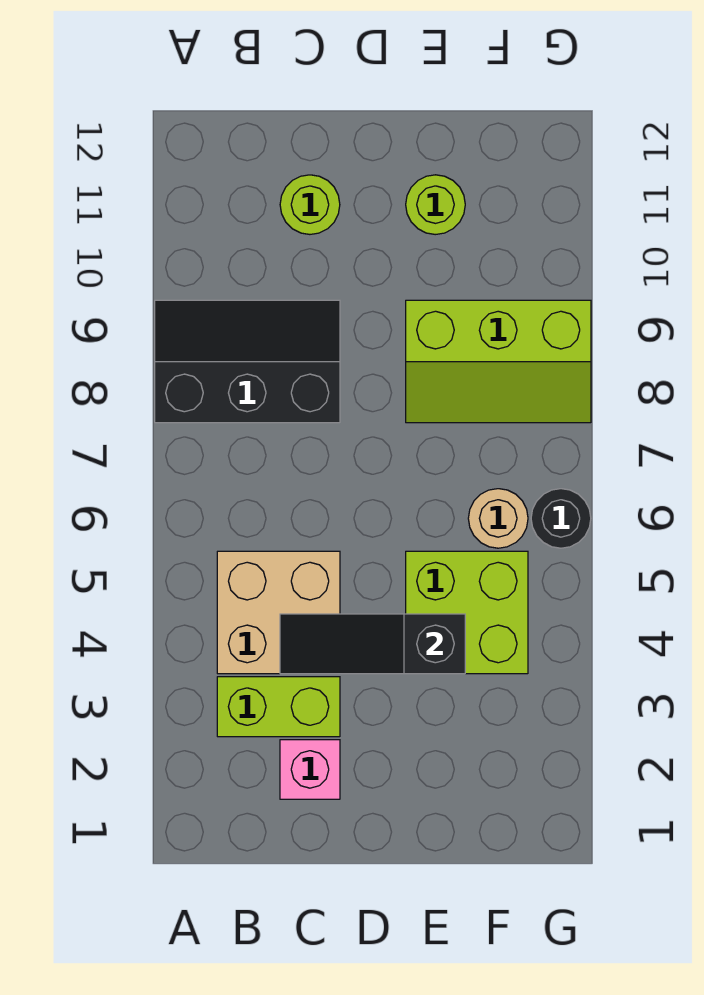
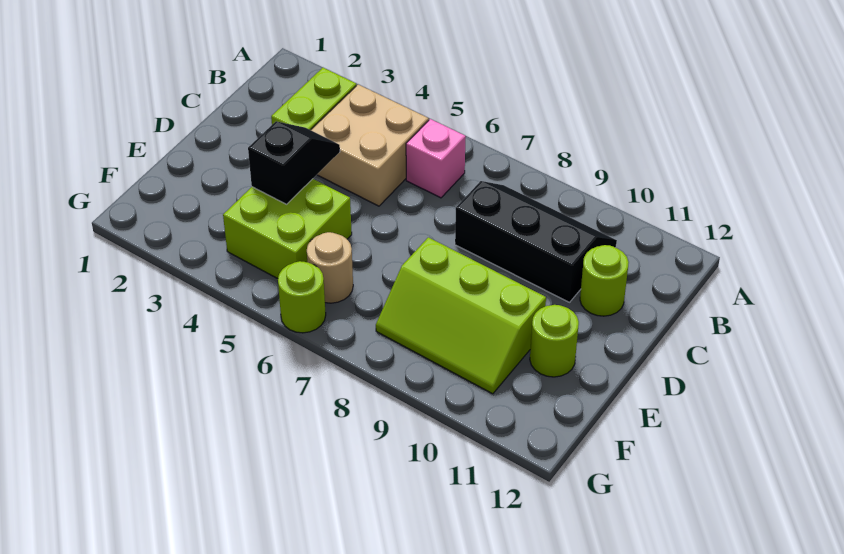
black slope A8:C9 level 1 top 8 -> black slope B8:C10 level 1 top C
pink brick C2 level 1 -> pink brick B6 level 1
black slope C4:E4 level 2 top E -> black slope D4:E4 level 2 top E
lime slope E8:G9 level 1 top 9 -> lime slope E8:F10 level 1 top E
black round brick G6 level 1 -> lime round brick G6 level 1

